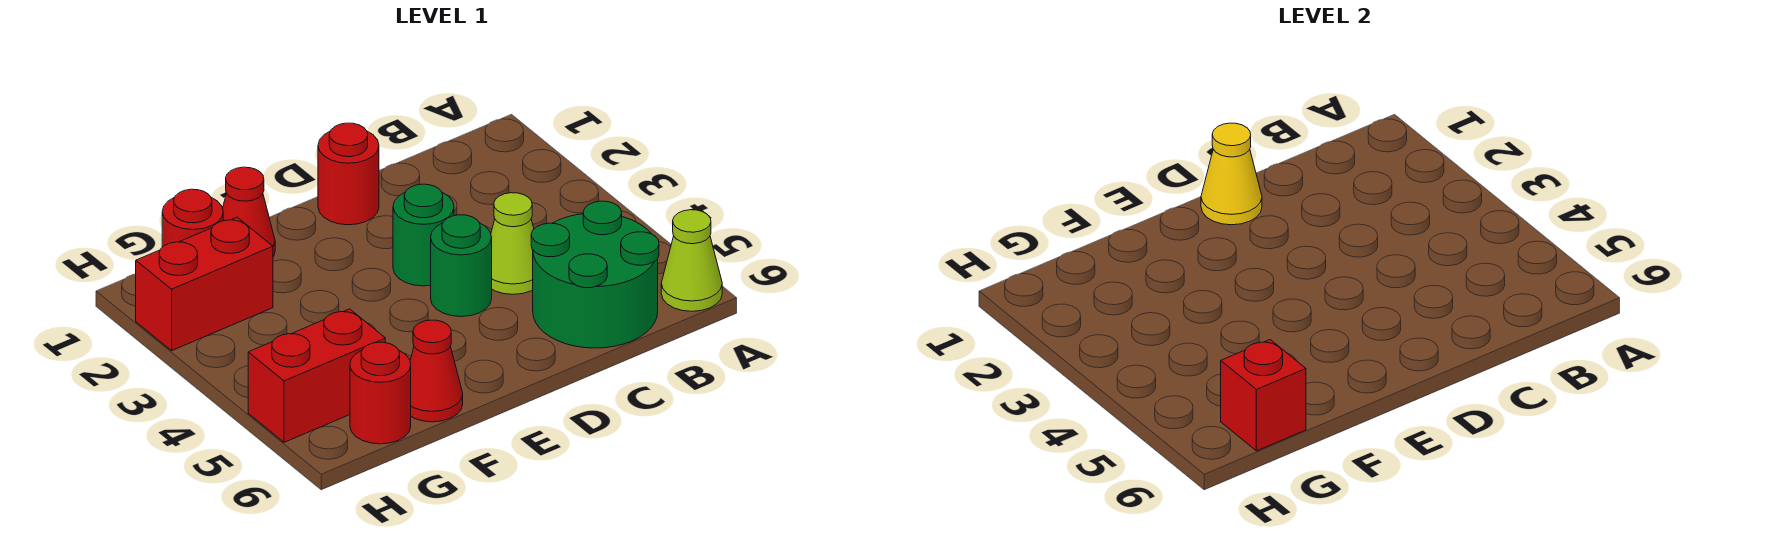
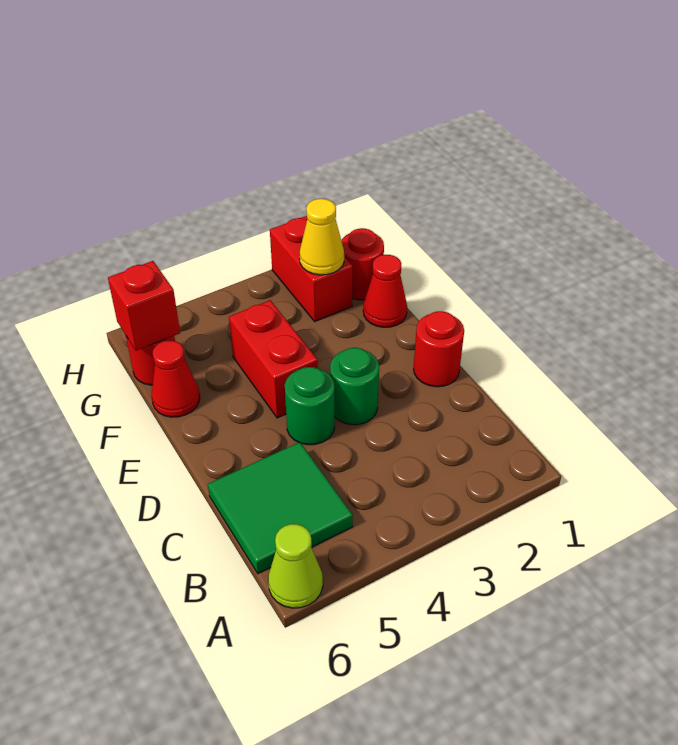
green round brick B5:C6 level 1 -> green tile B5:C6 level 1
lime cone C4 level 1 -> none
yellow cone D1 level 2 -> yellow cone G2 level 2
red brick G5:H5 level 1 -> red brick E4:F4 level 1

